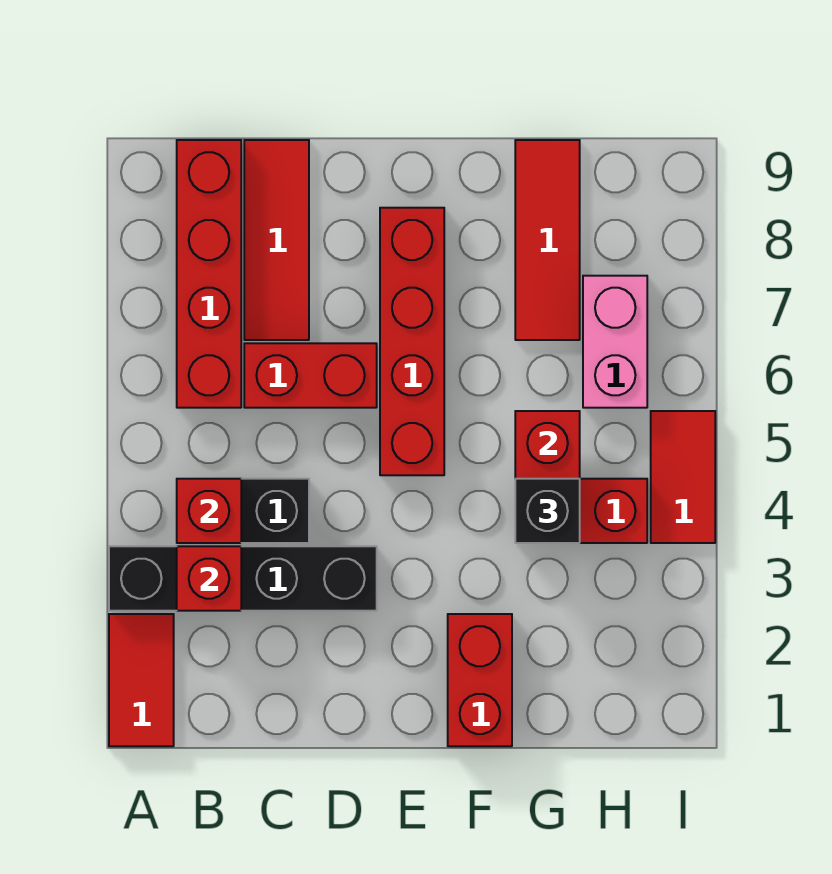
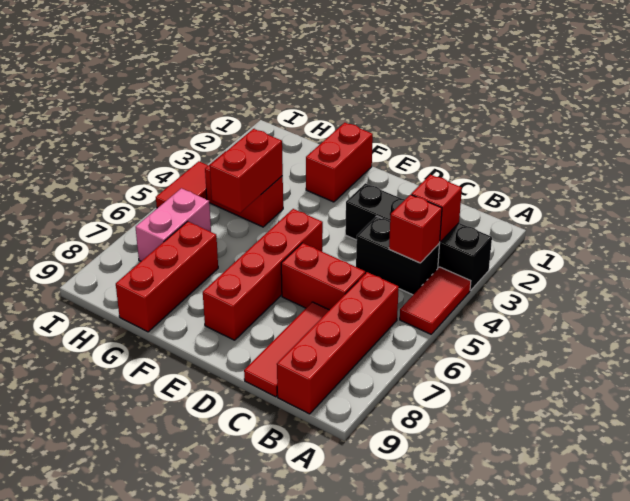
red tile A1:A2 level 1 -> red tile A4:A5 level 1
black brick G4 level 3 -> none
red tile G7:G9 level 1 -> red brick G7:G9 level 1

